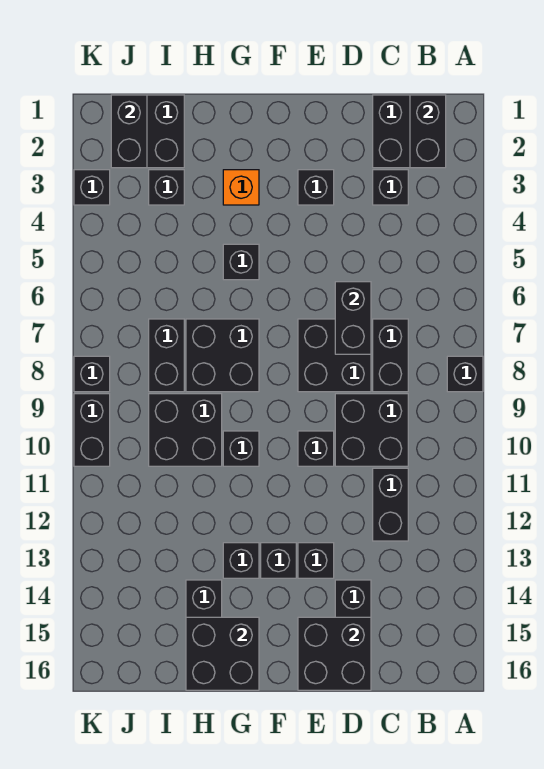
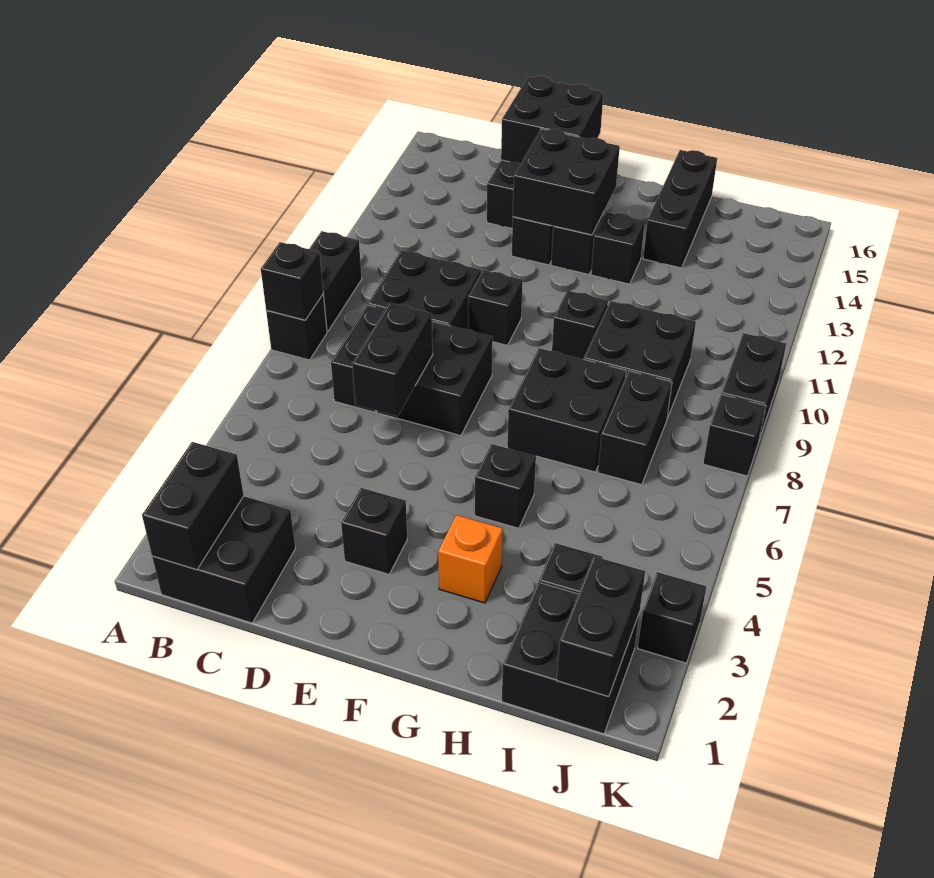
black brick C3 level 1 -> black brick A8 level 2
black brick C11:C12 level 1 -> black brick A9:A10 level 1
black brick G15:H16 level 2 -> black brick E13:F14 level 2

